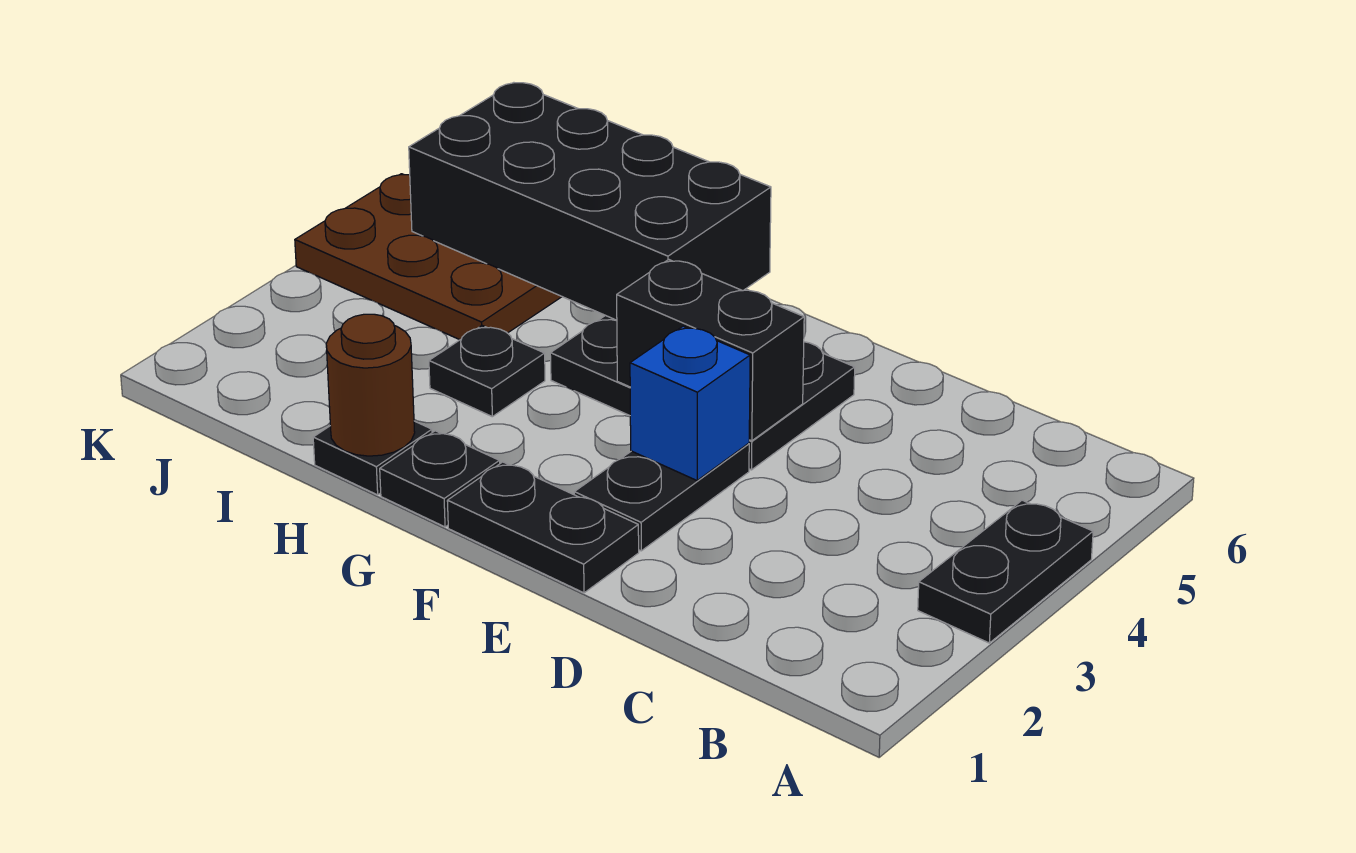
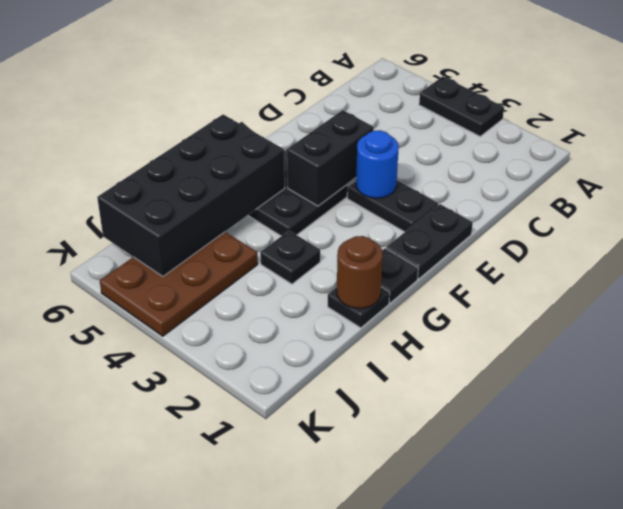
blue brick E3 level 2 -> blue round brick E3 level 2

